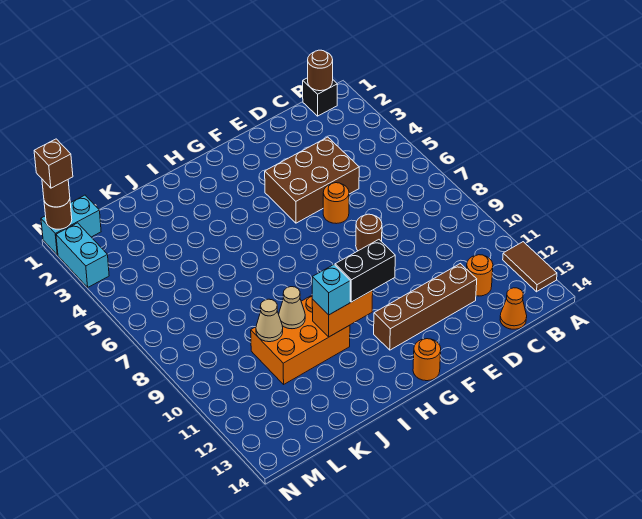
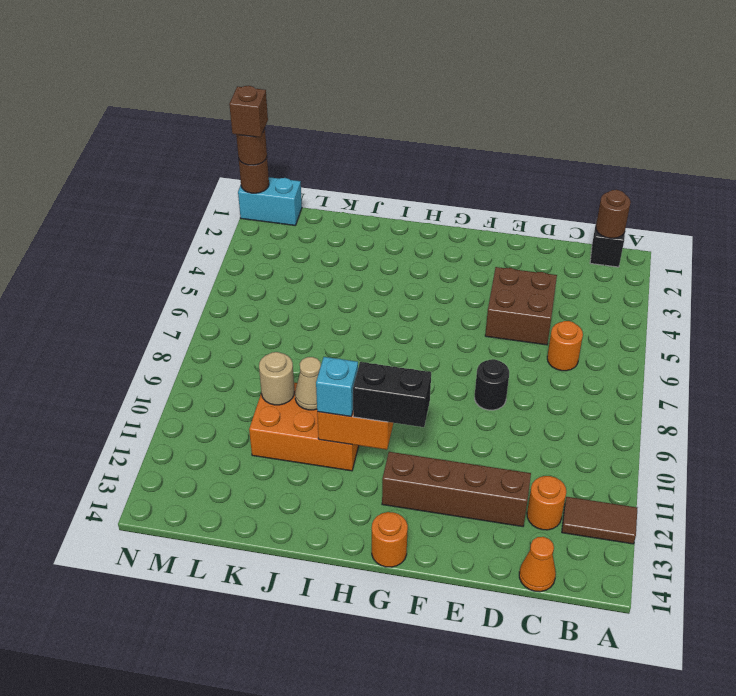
brown tile A12:A13 level 1 -> brown tile A12:B12 level 1
brown brick D4:F5 level 1 -> brown brick D4:E5 level 1
orange round brick E6 level 1 -> orange round brick C6 level 1
brown round brick E8 level 1 -> black round brick E8 level 1
tan cone K10 level 2 -> tan round brick K10 level 2
cyan brick N2:N3 level 1 -> none

